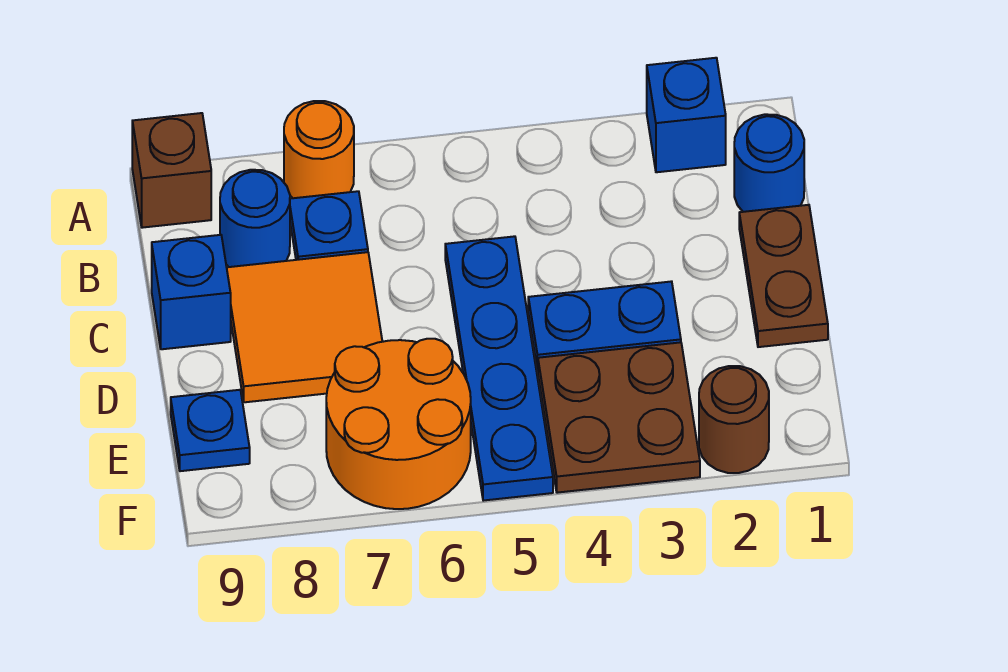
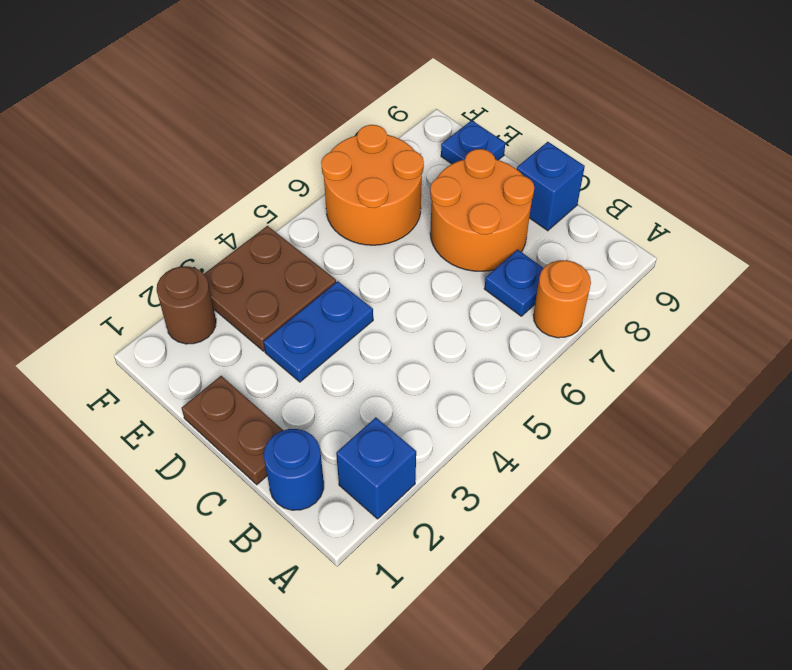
brown brick A9 level 1 -> none
blue round brick B8 level 1 -> none
blue plate C5:F5 level 1 -> none
orange tile C7:D8 level 1 -> orange round brick C7:D8 level 1

